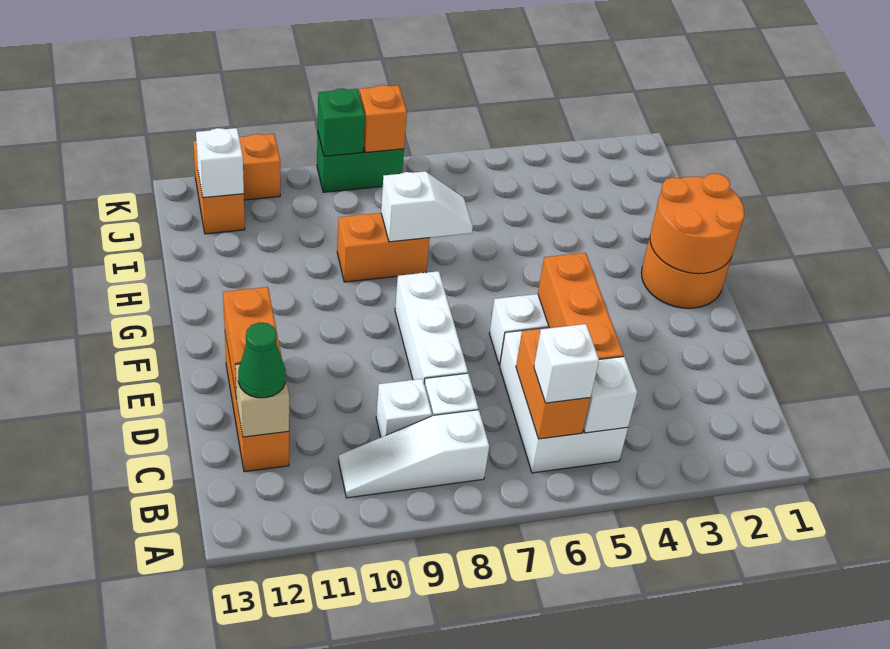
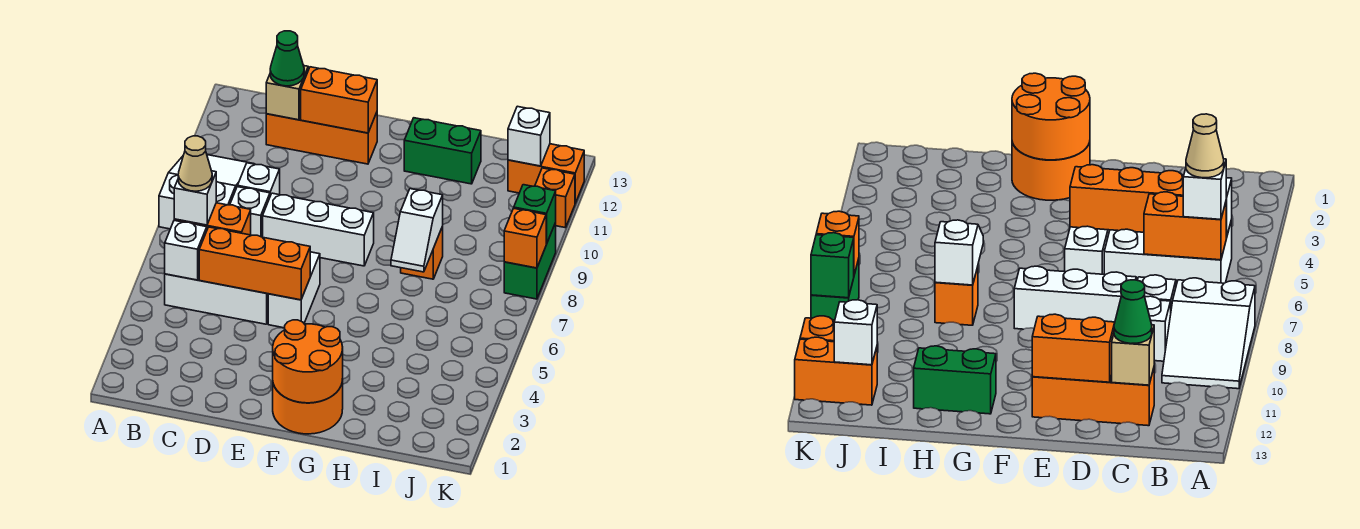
none -> tan cone B6 level 4
white slope B8:B10 level 1 top 8 -> white slope A8:B10 level 1 top 8
none -> green brick G12:H12 level 1
orange brick H8:H9 level 1 -> orange brick H8 level 1

